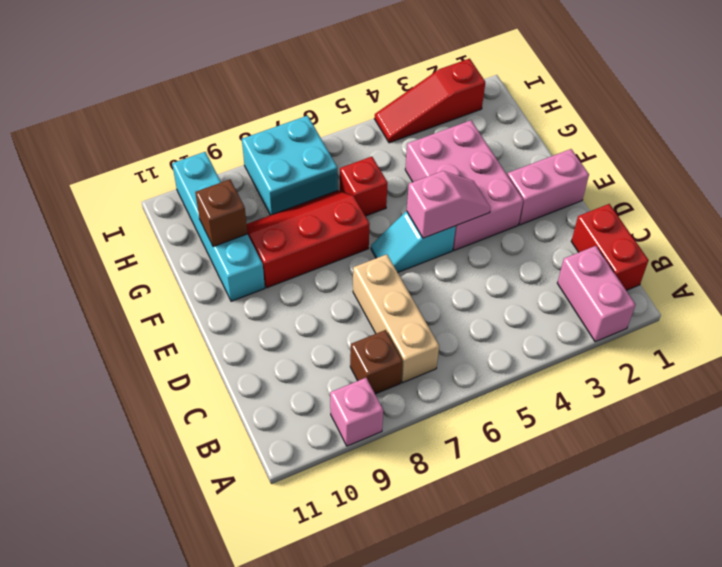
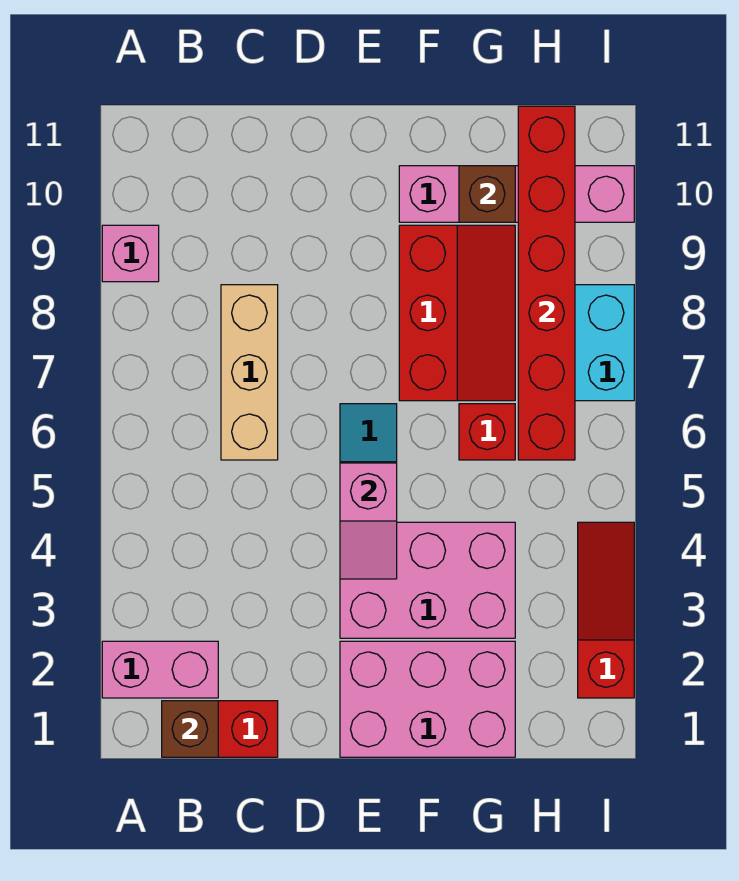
tan brick B7:D7 level 1 -> tan brick C6:C8 level 1
brown brick B8 level 1 -> brown brick B1 level 2
pink brick E1:E2 level 1 -> pink brick E1:G2 level 1
cyan brick F10:I10 level 1 -> pink brick F10:I10 level 1
none -> red brick H6:H11 level 2

